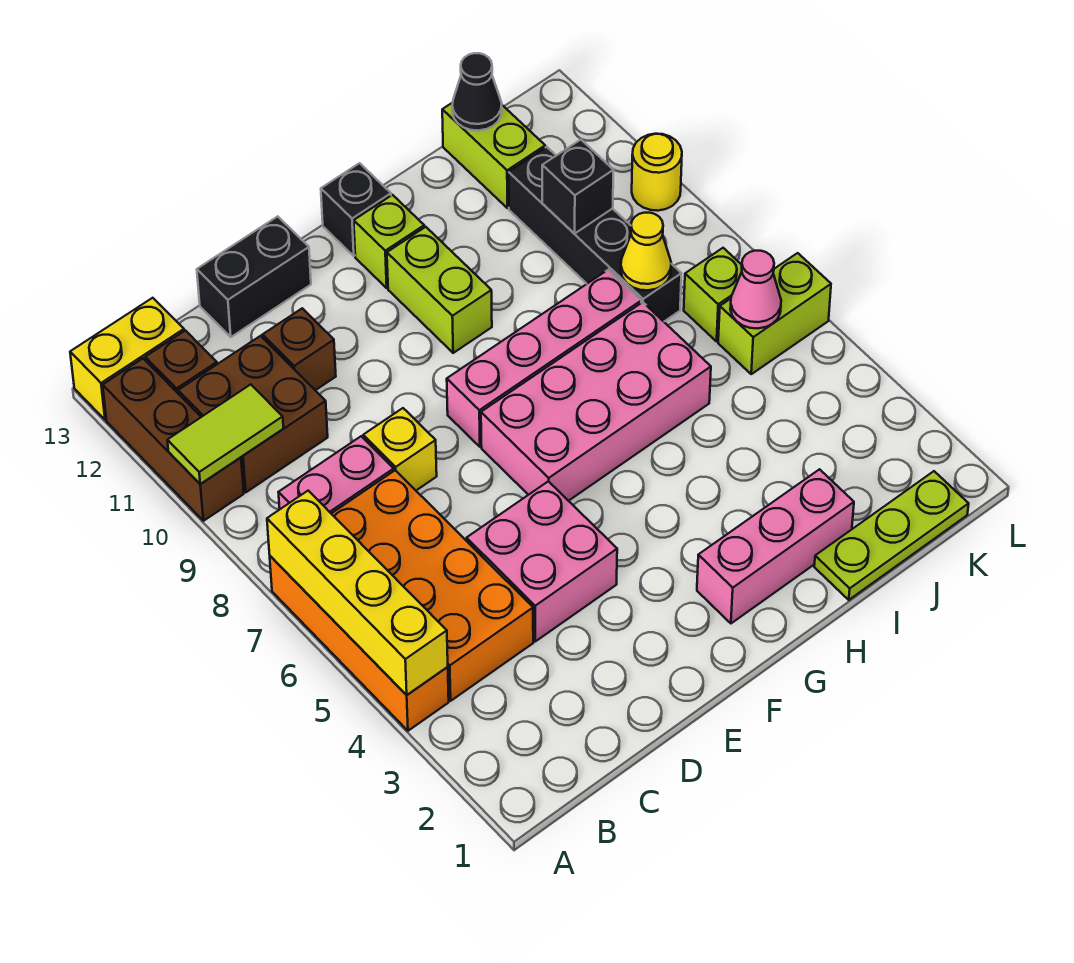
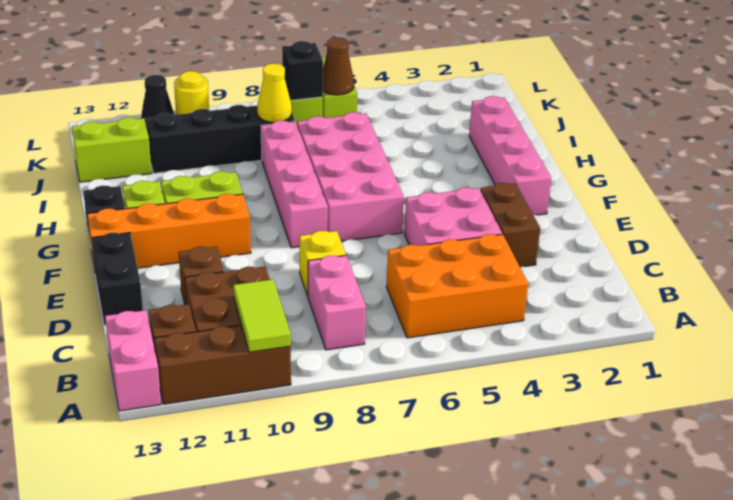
orange brick A4:A7 level 1 -> orange brick F10:F13 level 1
yellow brick A4:A7 level 2 -> none
yellow brick A13:B13 level 1 -> pink brick A13:B13 level 1
orange brick B4:C7 level 1 -> orange brick B4:C6 level 1
none -> brown brick D3:E3 level 1
pink brick G2:I2 level 1 -> pink brick F2:I2 level 1
lime plate I1:K1 level 1 -> none
black brick J10 level 2 -> black brick K7 level 2
black cone J13 level 2 -> black cone L11 level 1
pink cone K6 level 2 -> brown cone K6 level 2

